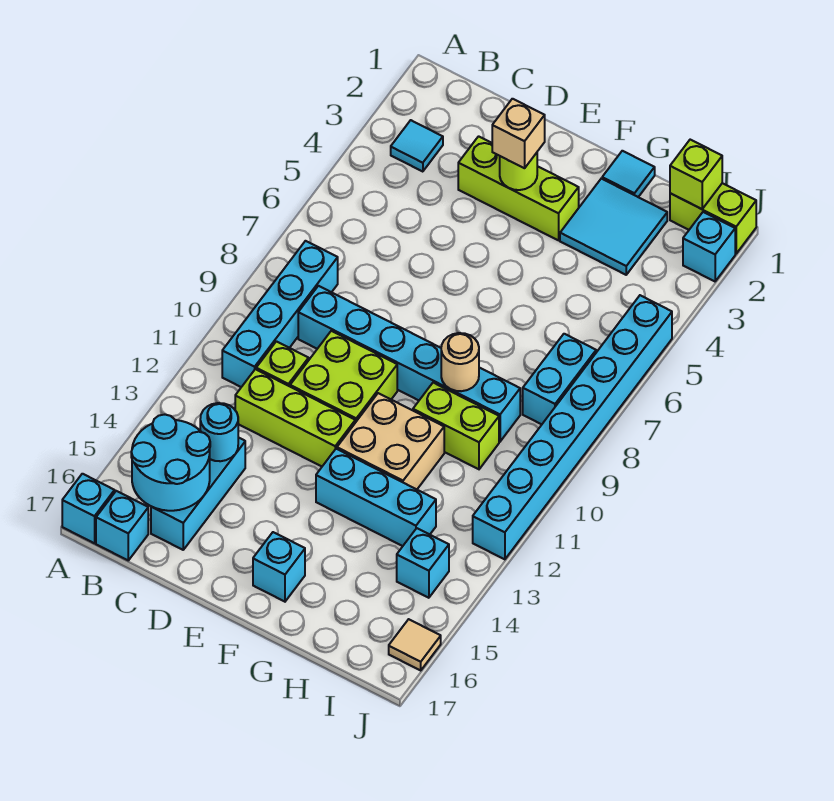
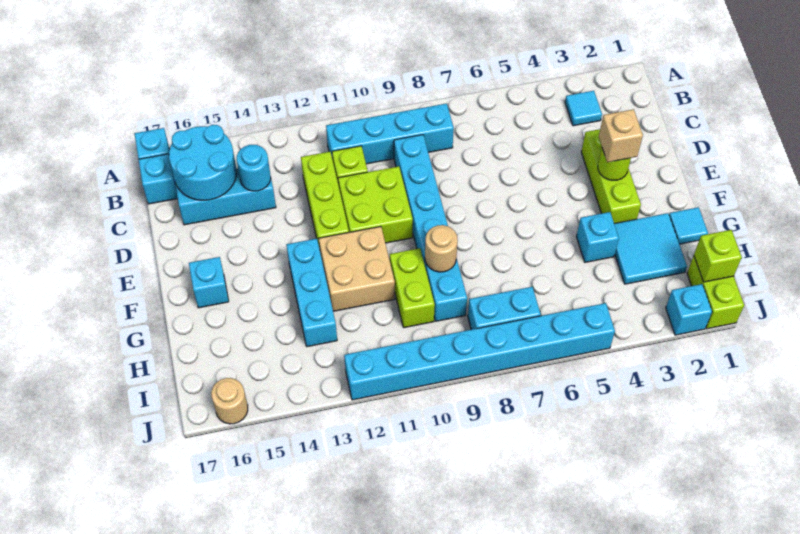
cyan brick I14 level 1 -> cyan brick G4 level 1
tan tile J16 level 1 -> tan round brick J16 level 1

